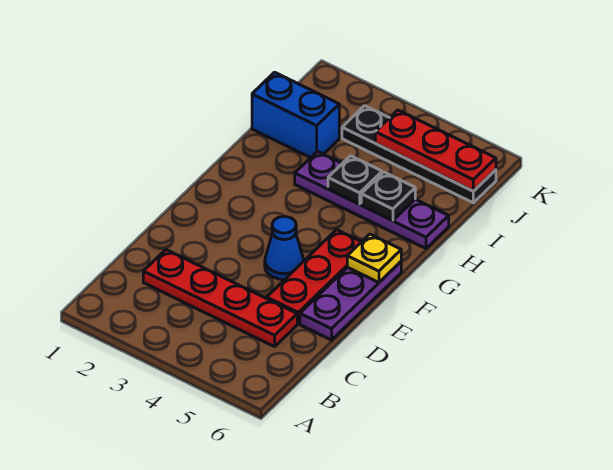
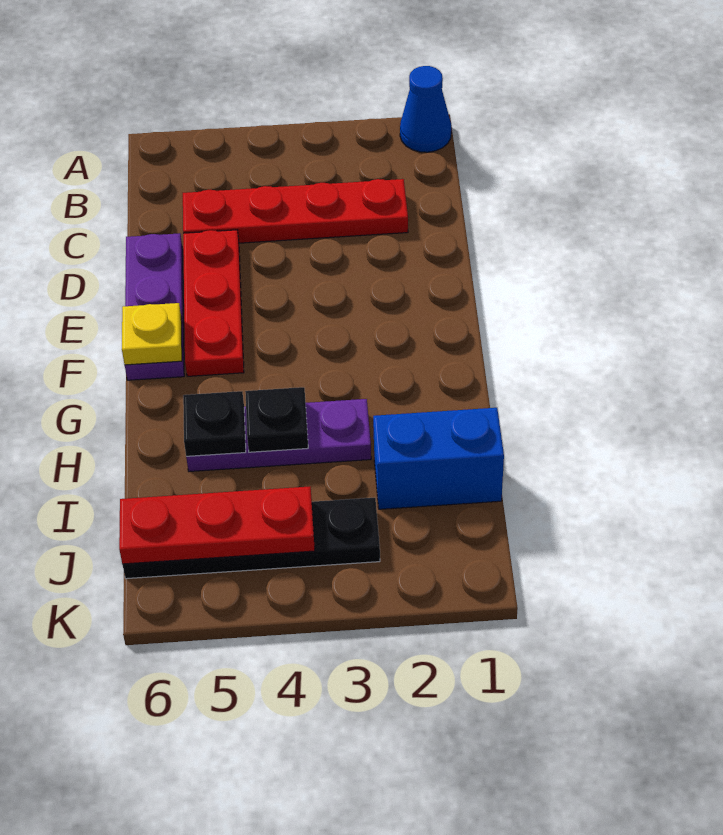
blue cone E4 level 1 -> blue cone A1 level 1
purple plate H3:H6 level 1 -> purple plate H3:H5 level 1

